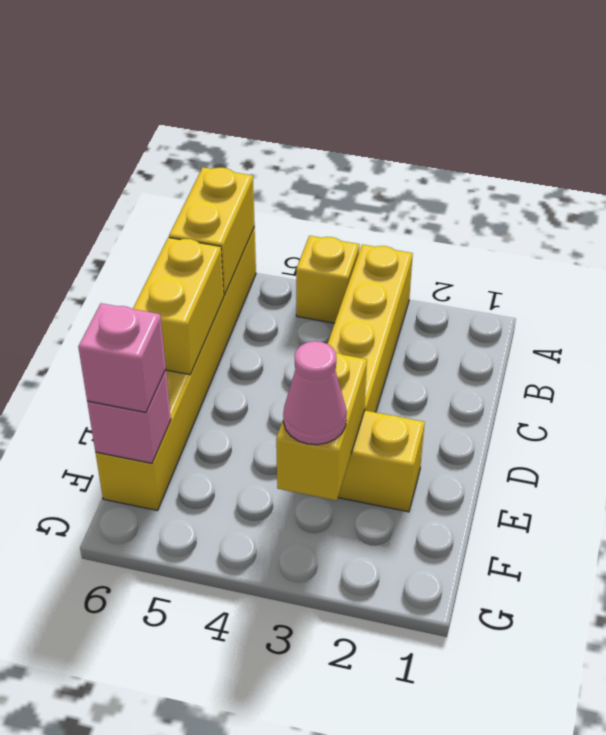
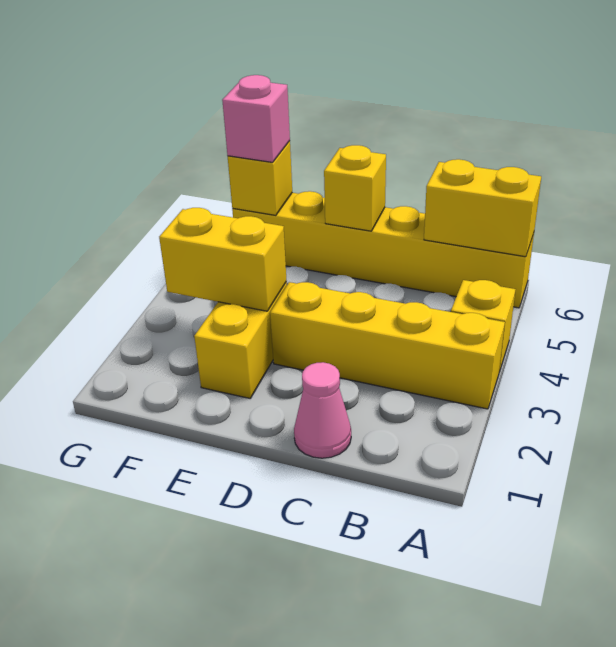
yellow brick C6:D6 level 2 -> yellow brick D6 level 2
pink cone F3 level 3 -> pink cone C1 level 1
pink brick F6 level 2 -> yellow brick F6 level 2

